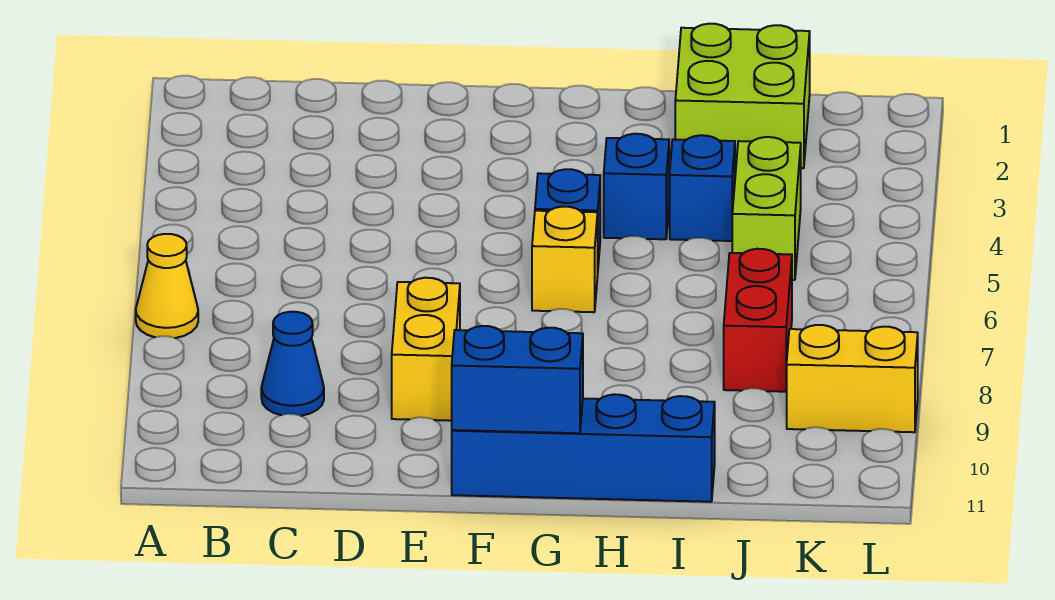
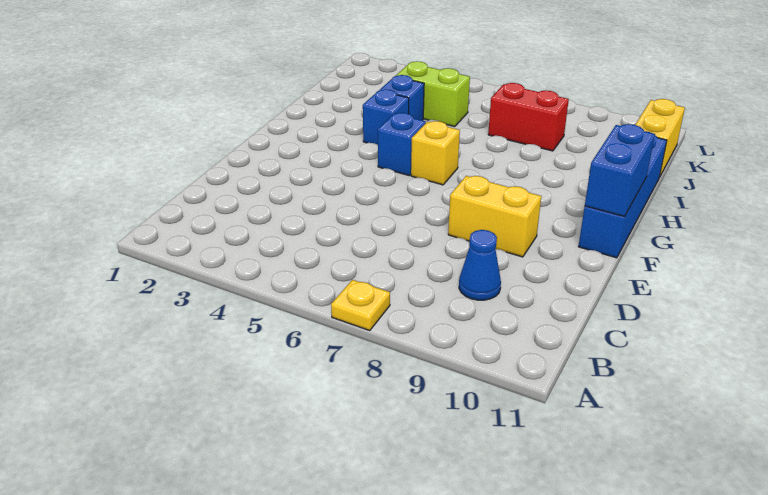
yellow cone A7 level 1 -> yellow plate A7 level 1
lime brick I1:J2 level 1 -> none
yellow brick K9:L9 level 1 -> yellow brick J11:K11 level 1

